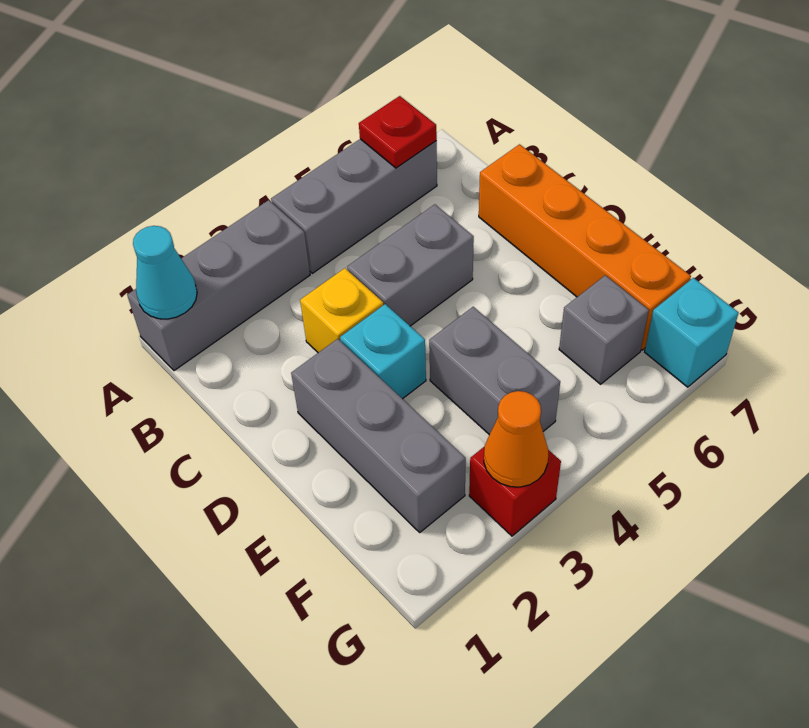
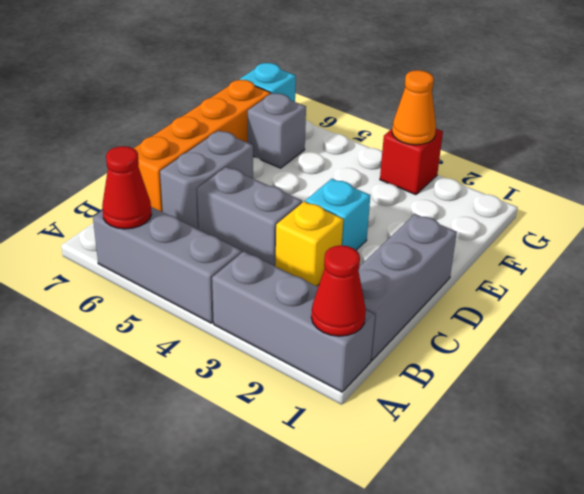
cyan cone A1 level 2 -> red cone A1 level 2
red plate A6 level 2 -> red cone A6 level 2
grey brick D2:F2 level 1 -> grey brick B1:D1 level 1
grey brick E4:F4 level 1 -> grey brick C6:D6 level 1

